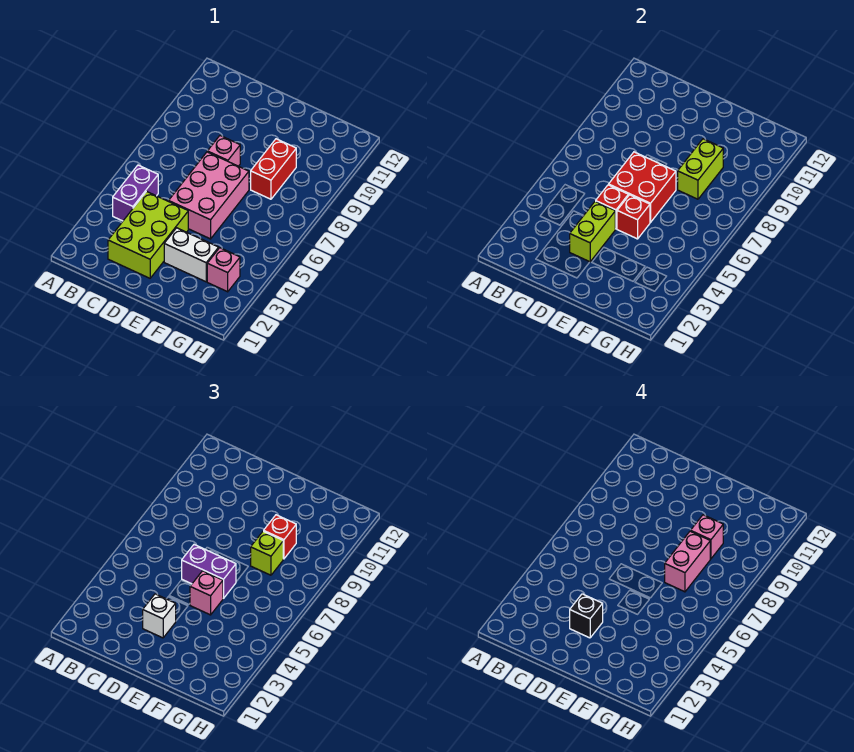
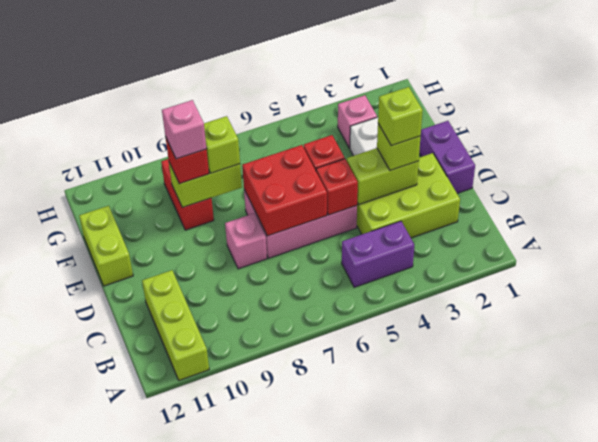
none -> lime brick A11:C11 level 1
white brick D3 level 3 -> lime brick D3 level 3
black brick D3 level 4 -> lime brick D3 level 4
purple brick D6:E6 level 3 -> purple brick D1:E1 level 1
pink brick E5 level 3 -> none
none -> lime brick E12:F12 level 1
pink brick F7:F8 level 4 -> none
red brick F8:F9 level 1 -> red brick F9:G9 level 1

